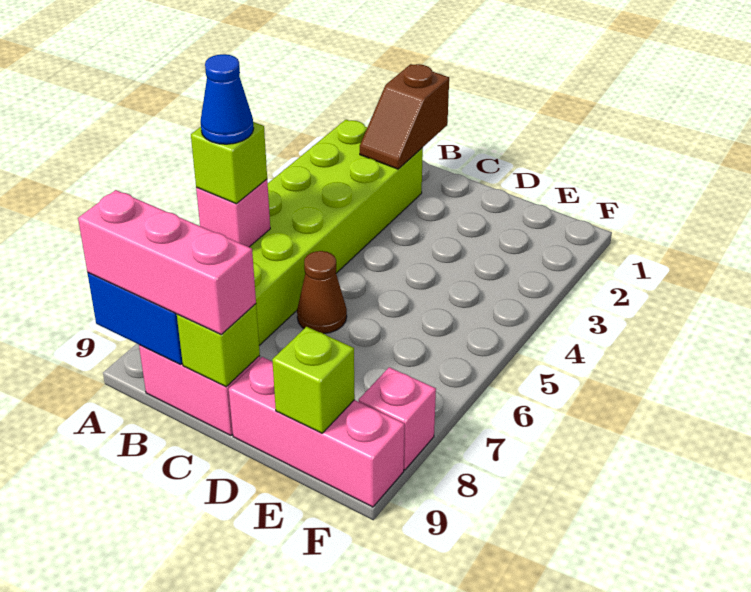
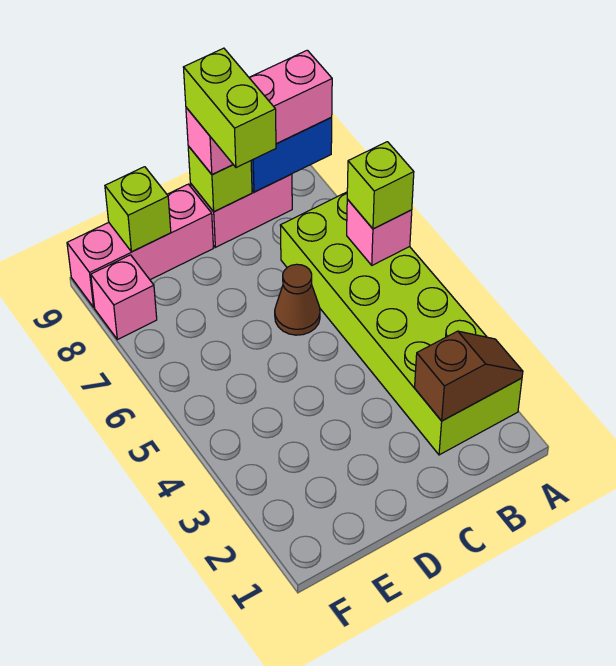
blue cone A6 level 4 -> none
brown slope B1:B2 level 2 top 1 -> brown slope A2:B2 level 2 top B
none -> lime brick C8:C9 level 4

